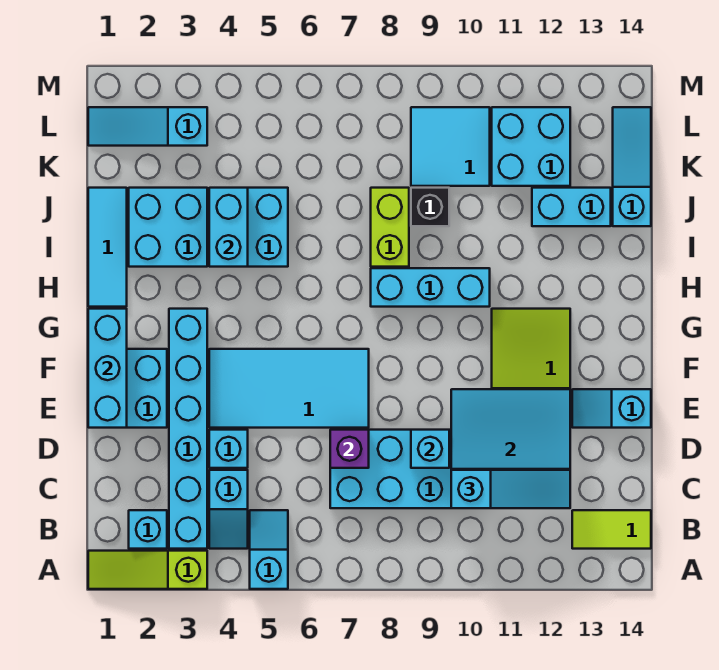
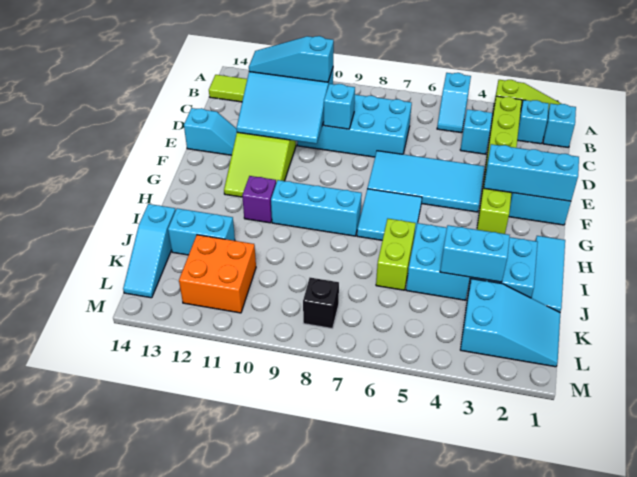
cyan brick B3:G3 level 1 -> lime brick B3:G3 level 1
cyan brick D4 level 1 -> cyan brick B1 level 1
purple brick D7 level 2 -> purple brick H11 level 1
cyan brick E1:G1 level 2 -> cyan brick F1:F3 level 2
cyan brick I4:J4 level 2 -> cyan brick J3:J4 level 2
lime brick I8:J8 level 1 -> lime brick I6:J6 level 1
black brick J9 level 1 -> black brick L8 level 1
cyan tile K9:L10 level 1 -> cyan tile G6:H7 level 1
cyan brick K11:L12 level 1 -> orange brick K11:L12 level 1
cyan slope L1:L3 level 1 top 3 -> cyan slope K1:L3 level 1 top 3

